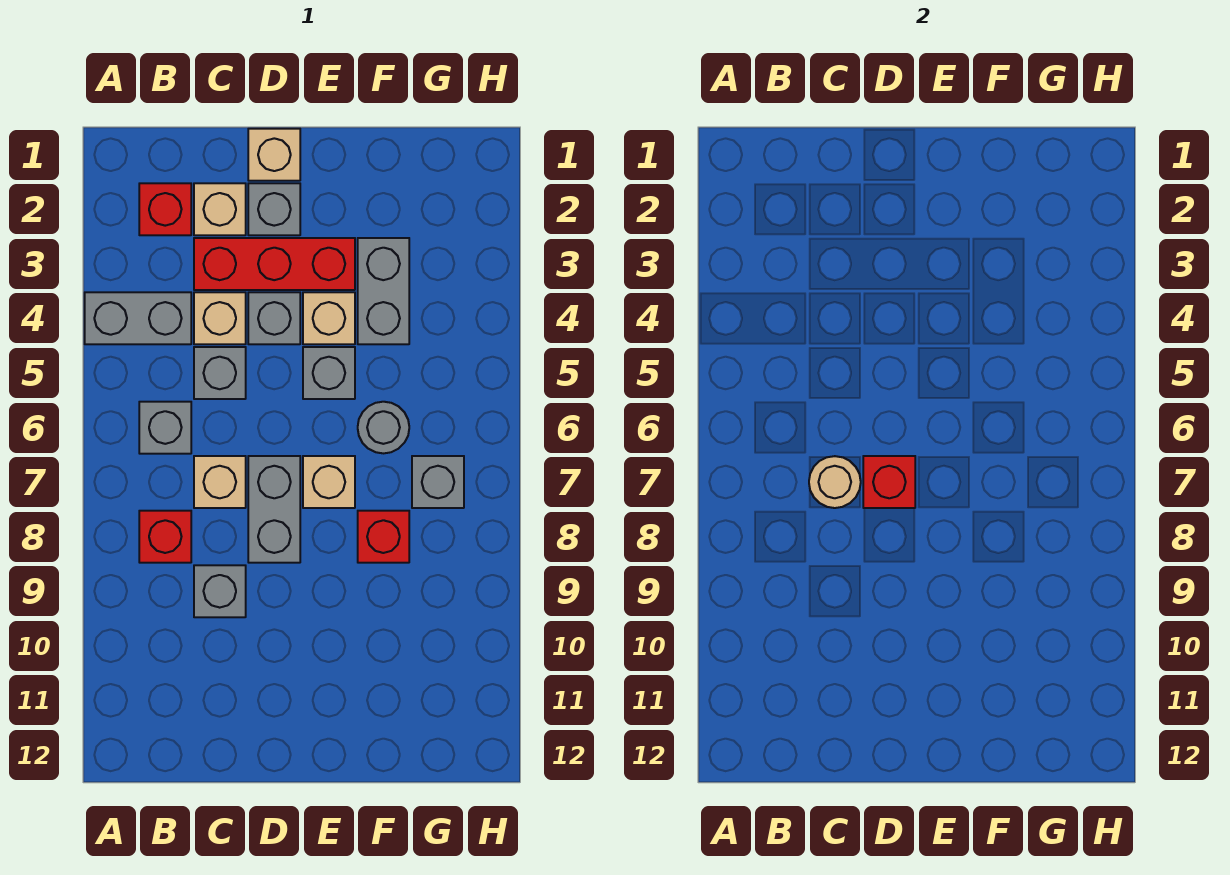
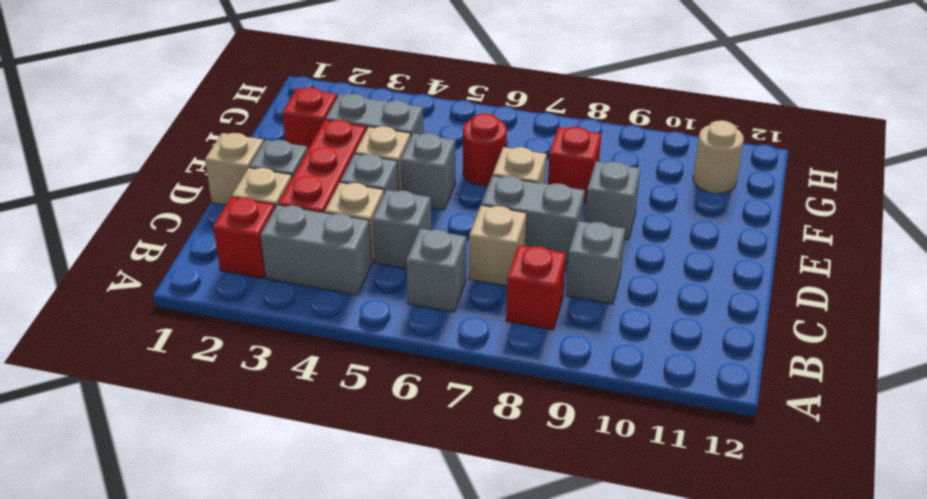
grey brick A4:B4 level 1 -> grey brick B3:B4 level 1
tan round brick C7 level 2 -> tan round brick G11 level 1
red brick D7 level 2 -> red brick F2 level 1
grey round brick F6 level 1 -> red round brick F6 level 1
grey brick G7 level 1 -> grey brick E9 level 1

